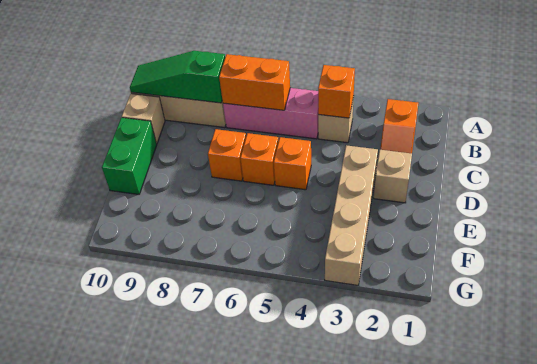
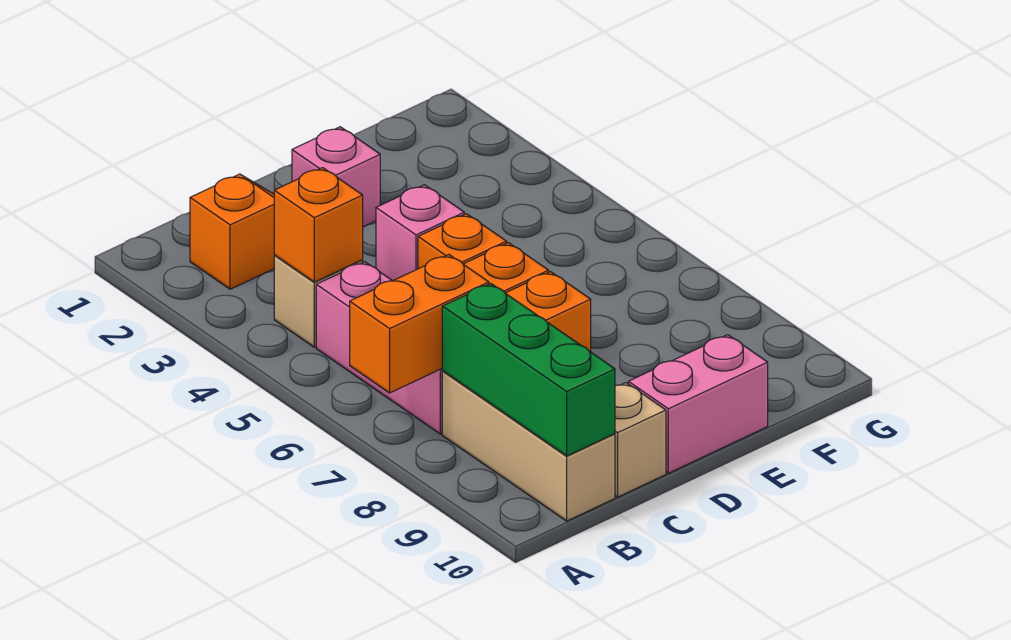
orange brick B6:B7 level 2 -> orange brick A7:B7 level 2
green slope B8:B10 level 2 top 8 -> green brick B8:B10 level 2
tan brick D2 level 1 -> pink brick D2 level 1
tan brick D3:G3 level 1 -> none
none -> pink brick D4 level 1
green brick D10:E10 level 1 -> pink brick D10:E10 level 1

